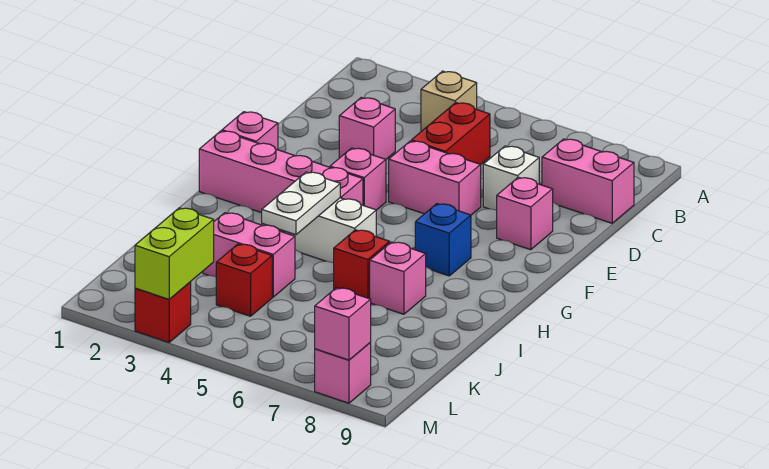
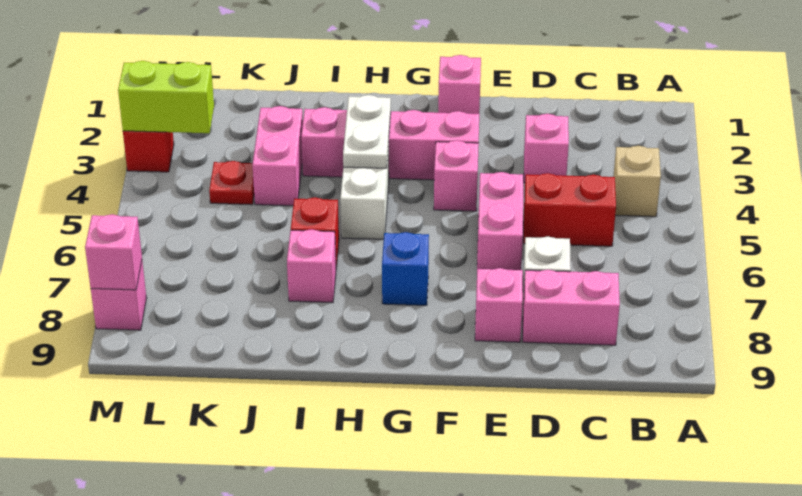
pink brick C8:C9 level 1 -> pink brick C8:D8 level 1
pink brick G1:G4 level 1 -> pink brick F3:I3 level 1
white plate H4:I4 level 2 -> white plate H3:H4 level 2
red brick K4 level 1 -> red plate K4 level 1

